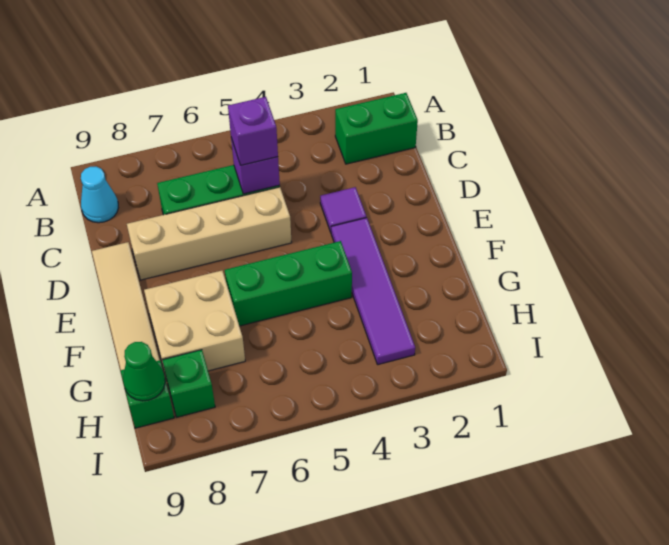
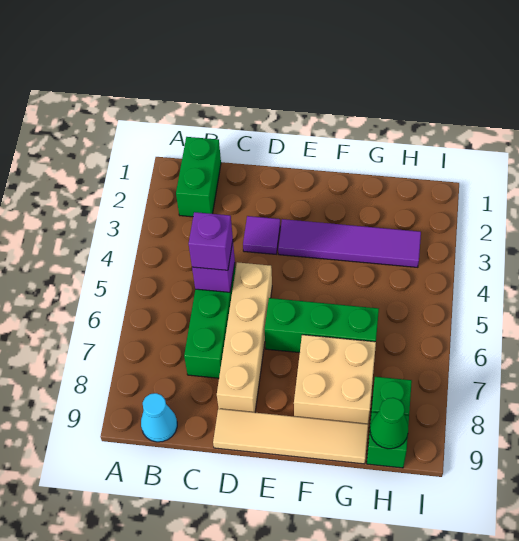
green brick F4:F6 level 1 -> green brick E6:G6 level 1

